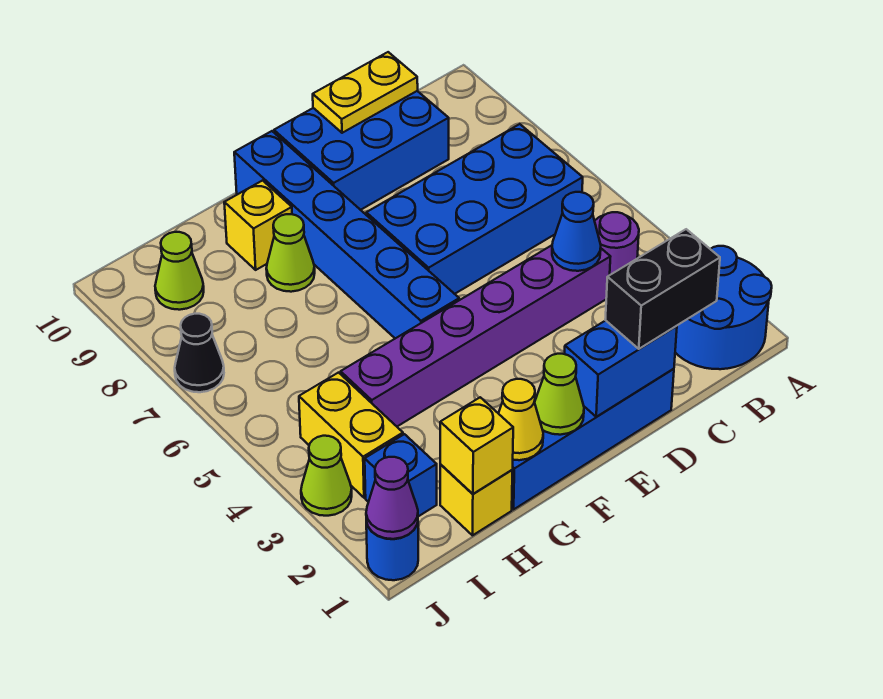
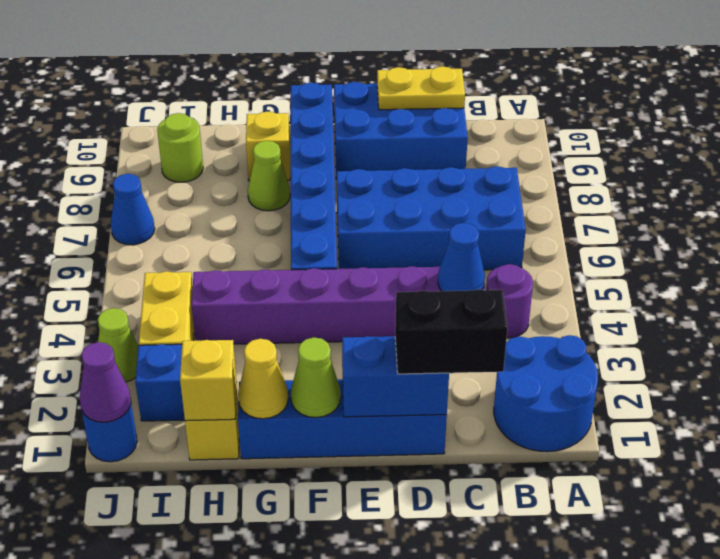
lime cone I9 level 1 -> lime round brick I9 level 1
black cone J7 level 1 -> blue cone J7 level 1

